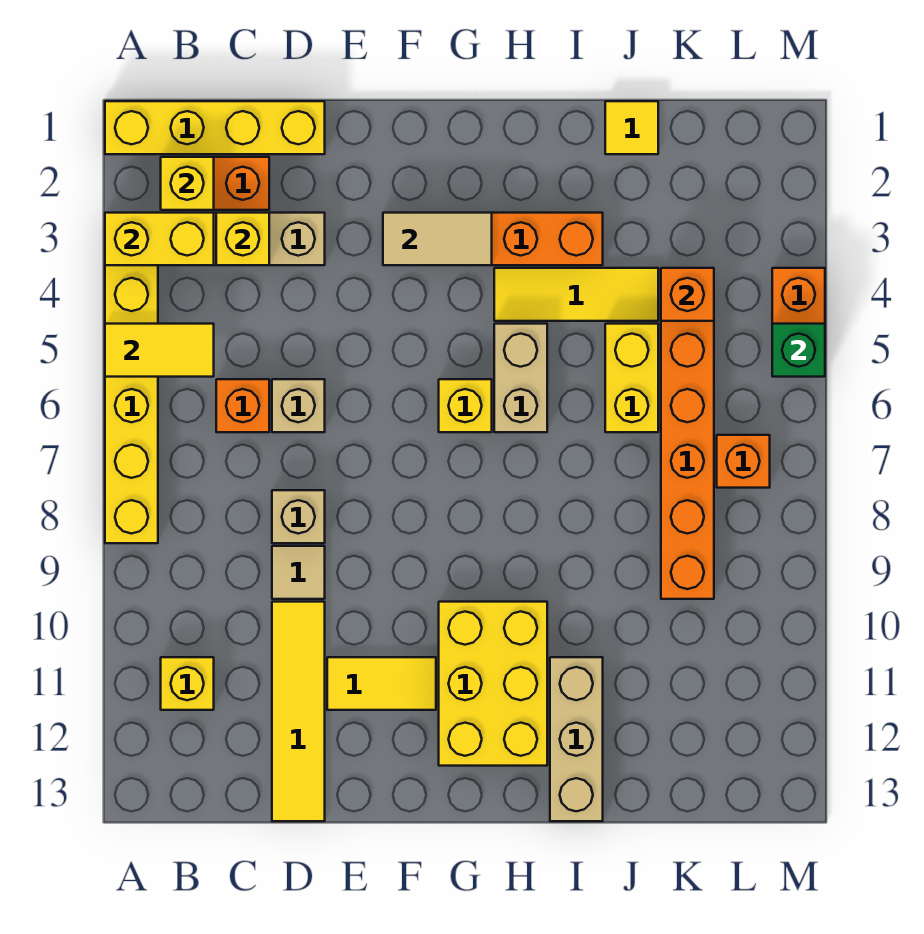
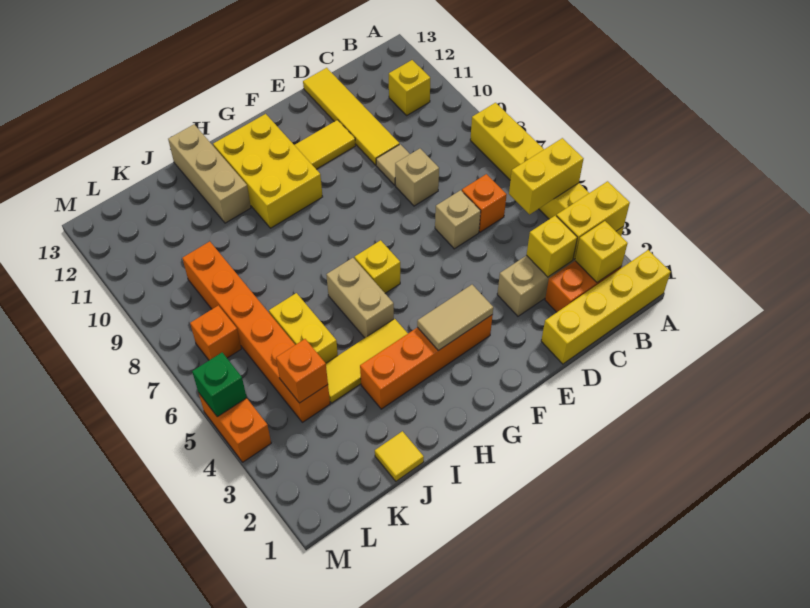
yellow tile A5:B5 level 2 -> yellow brick A5:B5 level 2

